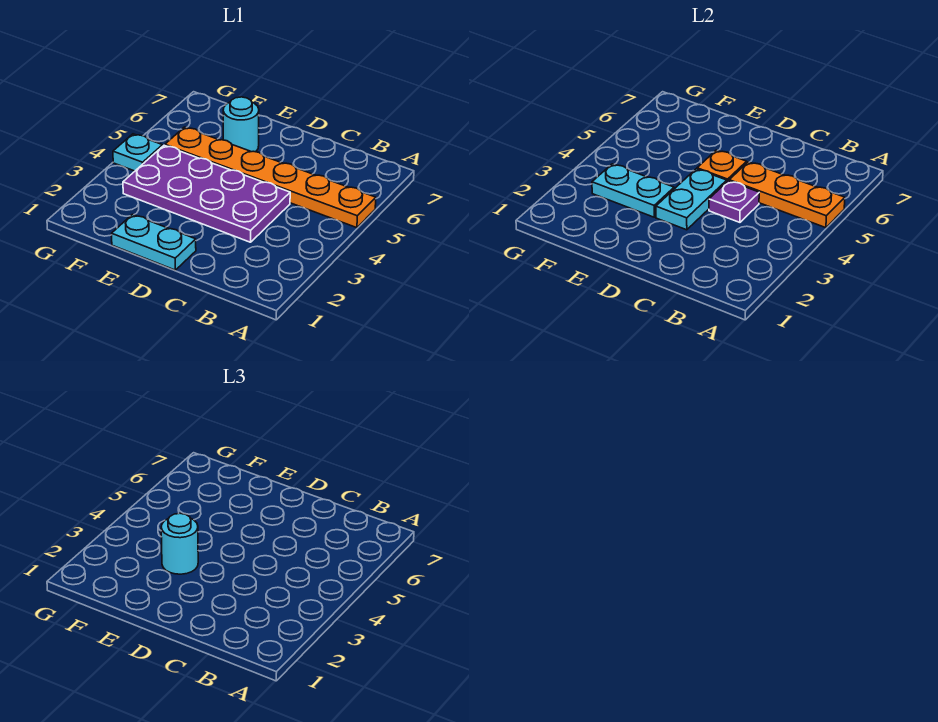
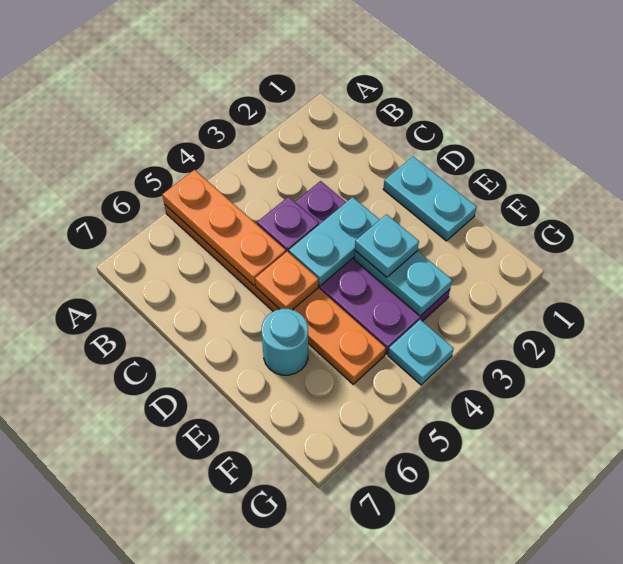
cyan round brick E3 level 3 -> cyan plate E3 level 3

